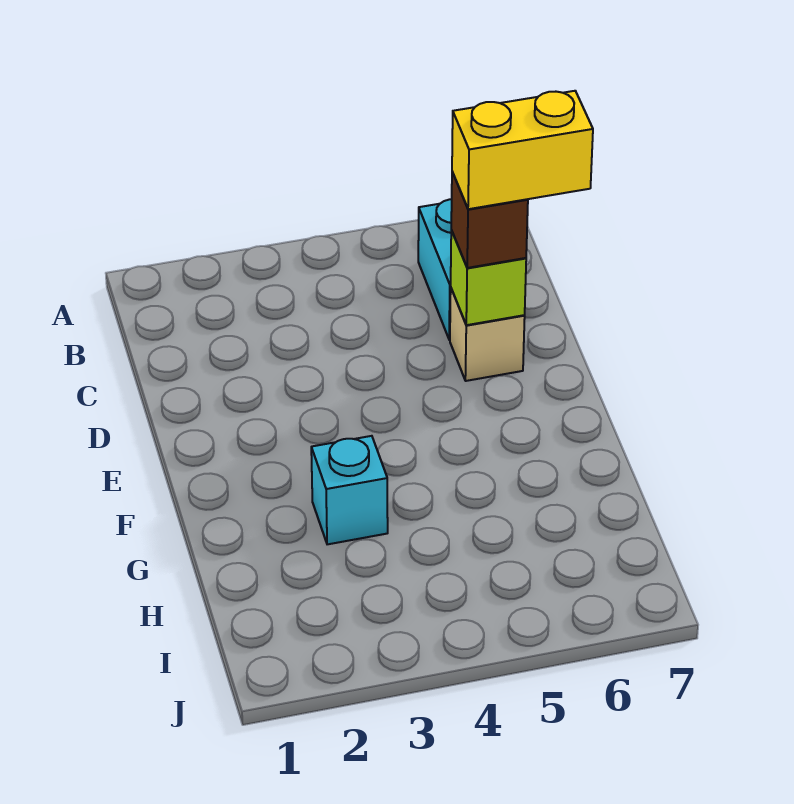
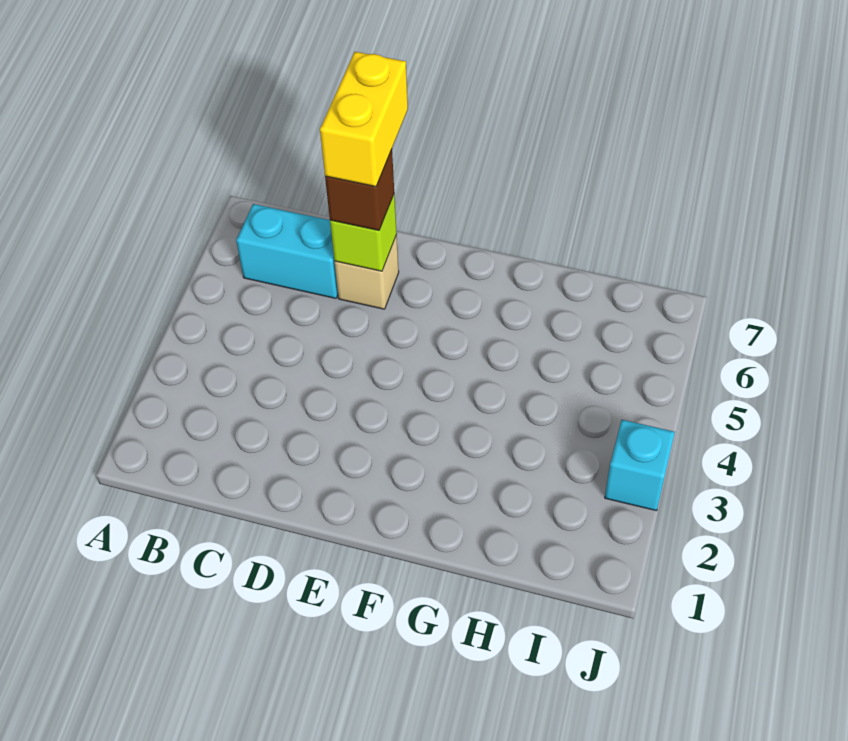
cyan brick G3 level 1 -> cyan brick J3 level 1

